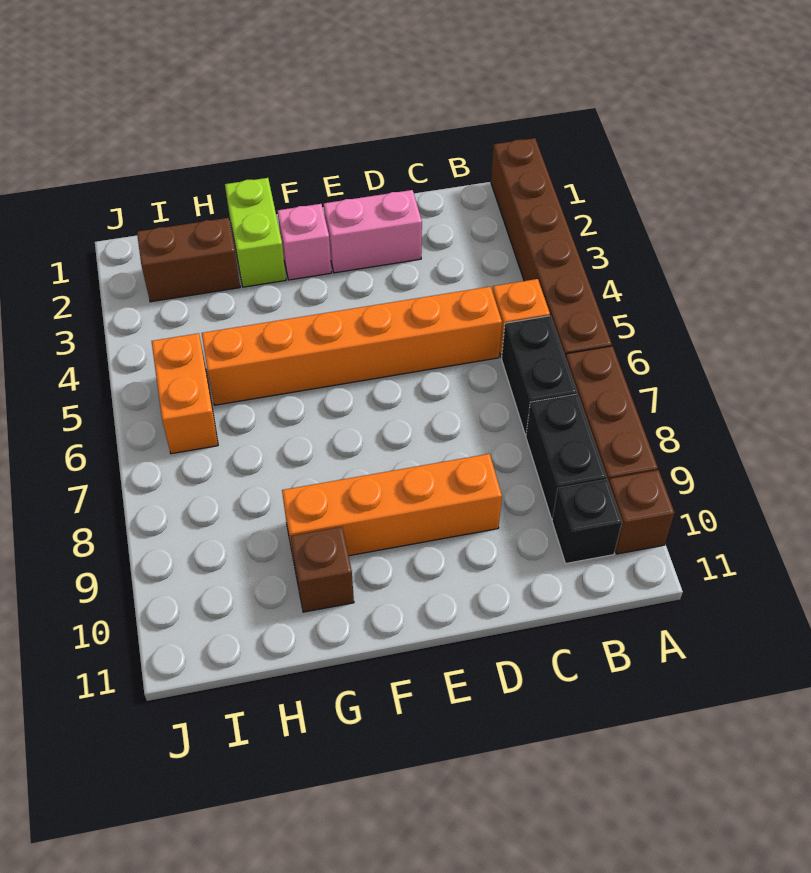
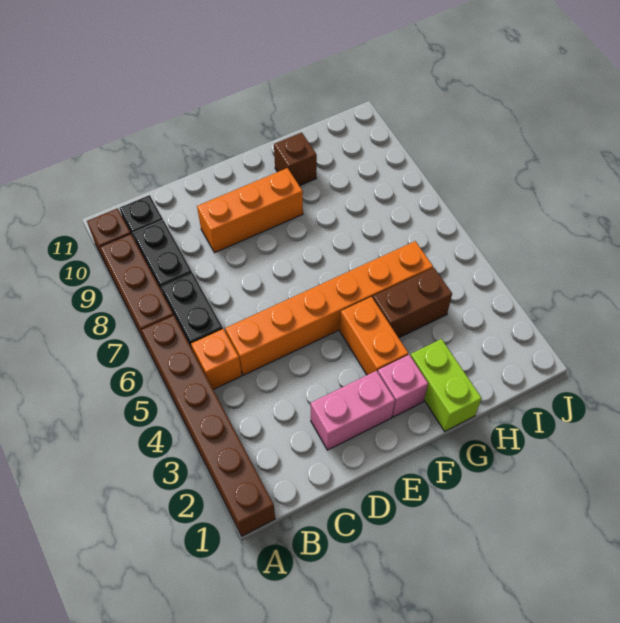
orange brick D9:G9 level 1 -> orange brick D9:F9 level 1
brown brick H2:I2 level 1 -> brown brick G4:H4 level 1
orange brick I5:I6 level 1 -> orange brick F3:F4 level 1

